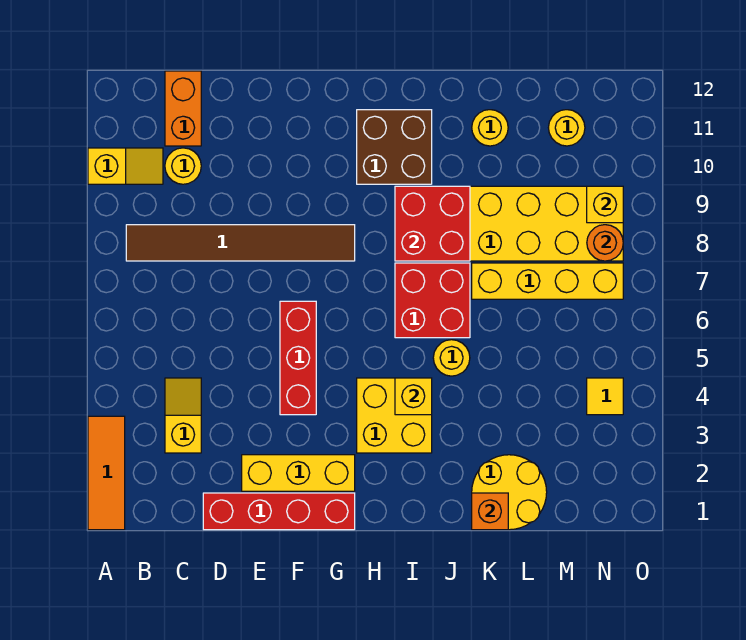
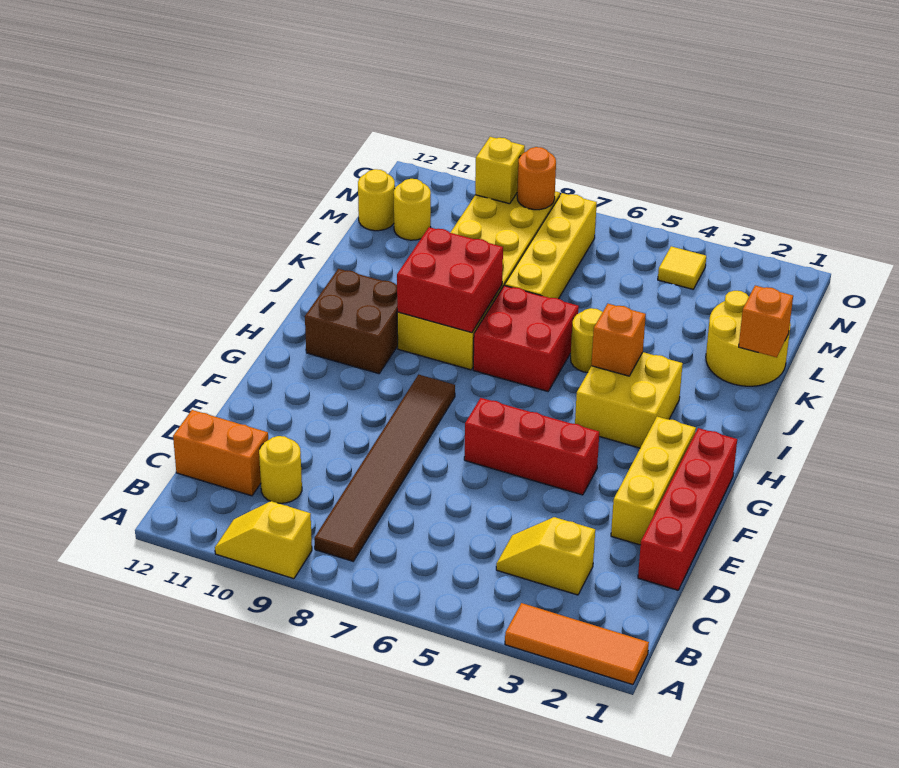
yellow slope A10:B10 level 1 top A -> yellow slope A9:A10 level 1 top 9
yellow brick I4 level 2 -> orange brick I4 level 2
yellow round brick K11 level 1 -> yellow round brick M12 level 1

